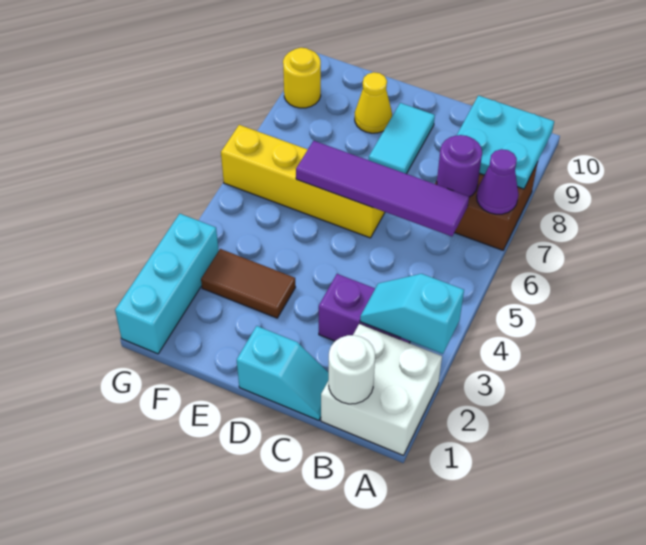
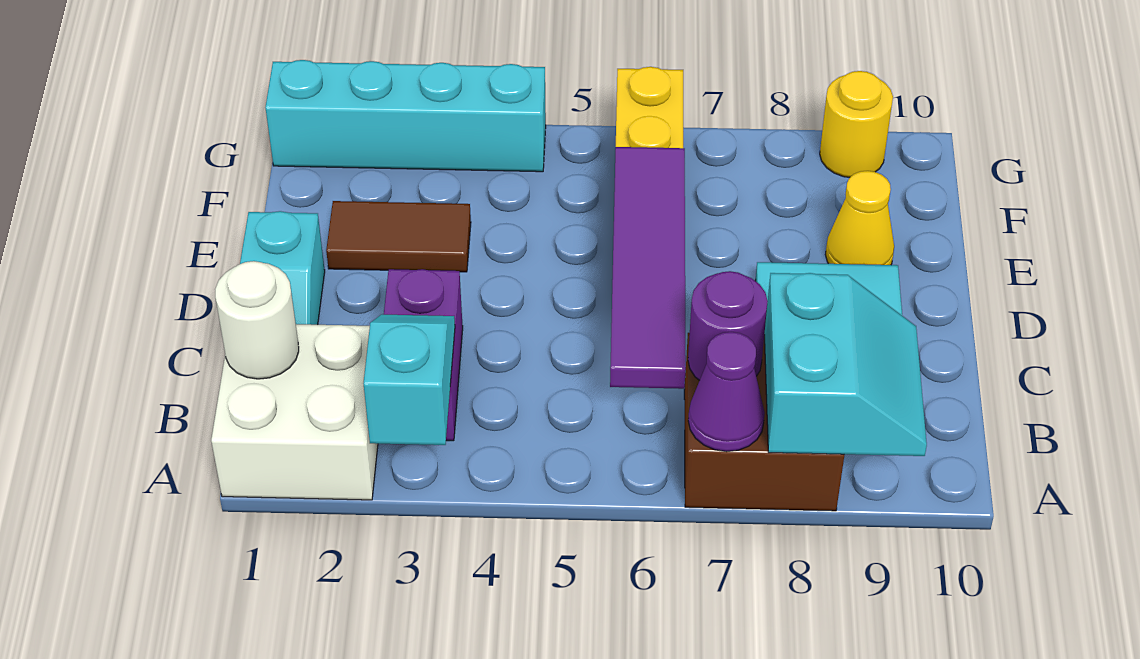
cyan plate A8:B9 level 2 -> cyan slope A8:B9 level 2 top 8
brown tile E3:F3 level 1 -> brown tile E2:E3 level 1
cyan brick G1:G3 level 1 -> cyan brick G1:G4 level 1

